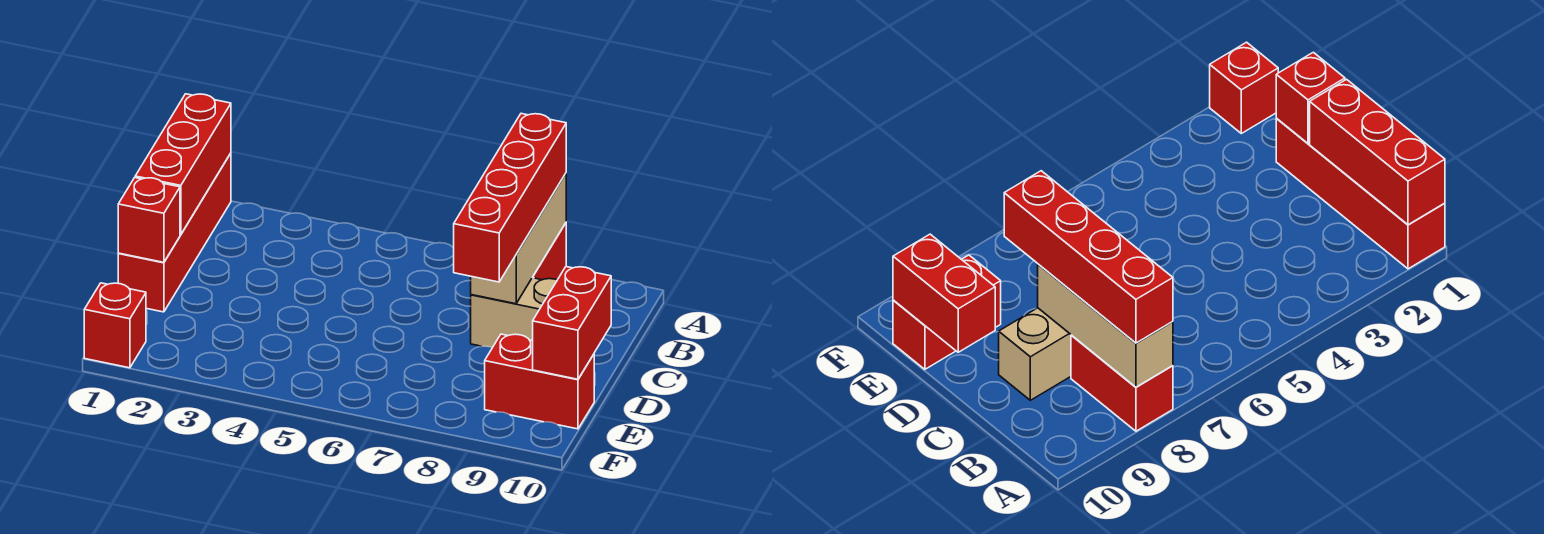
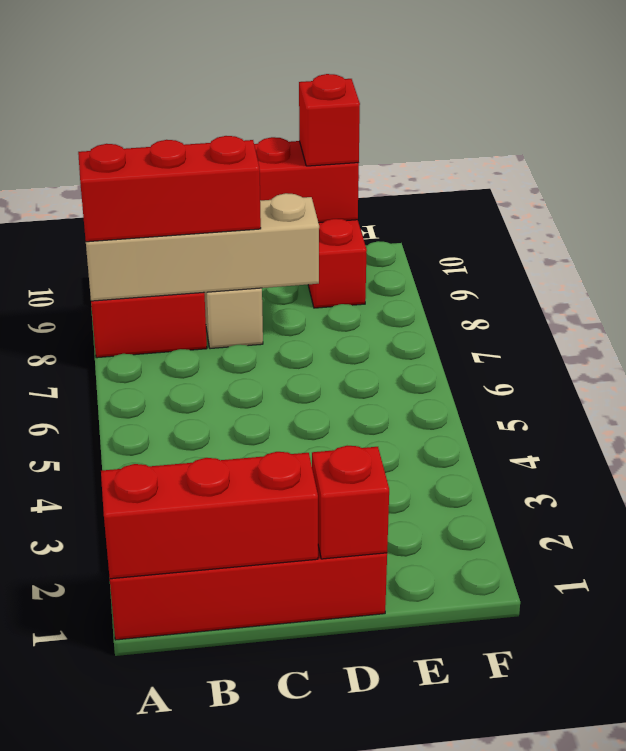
tan brick A8:C8 level 2 -> tan brick A8:D8 level 2
red brick A8:D8 level 3 -> red brick A8:C8 level 3
red brick F1 level 1 -> red brick E10 level 3

